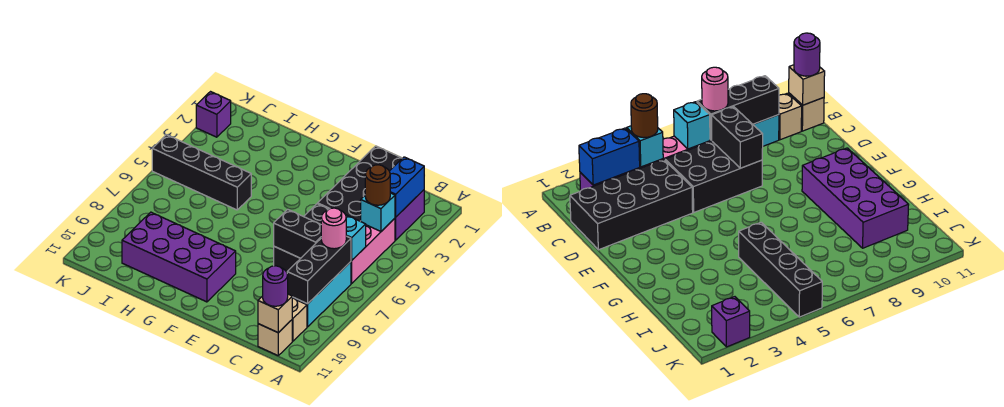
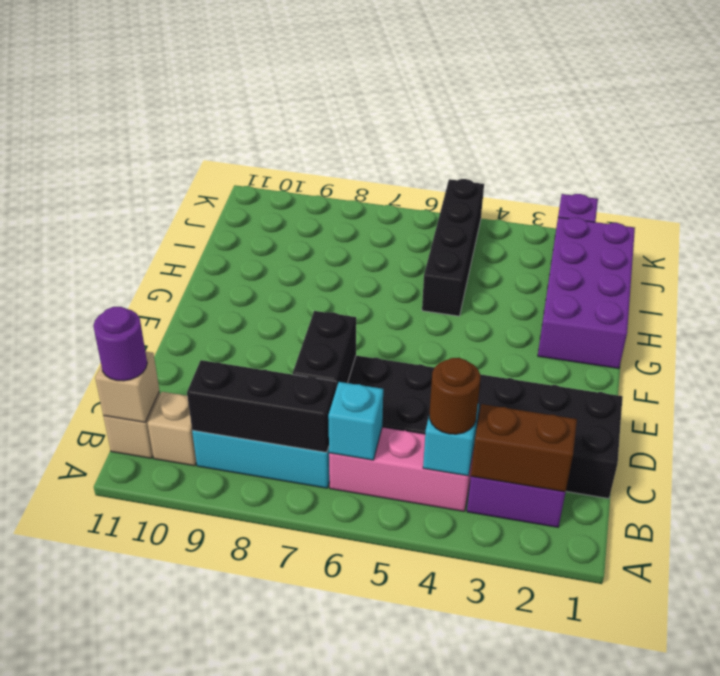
blue brick B2:B3 level 2 -> brown brick B2:B3 level 2
pink round brick B7 level 3 -> none
purple brick F9:I10 level 1 -> purple brick G1:J2 level 1

